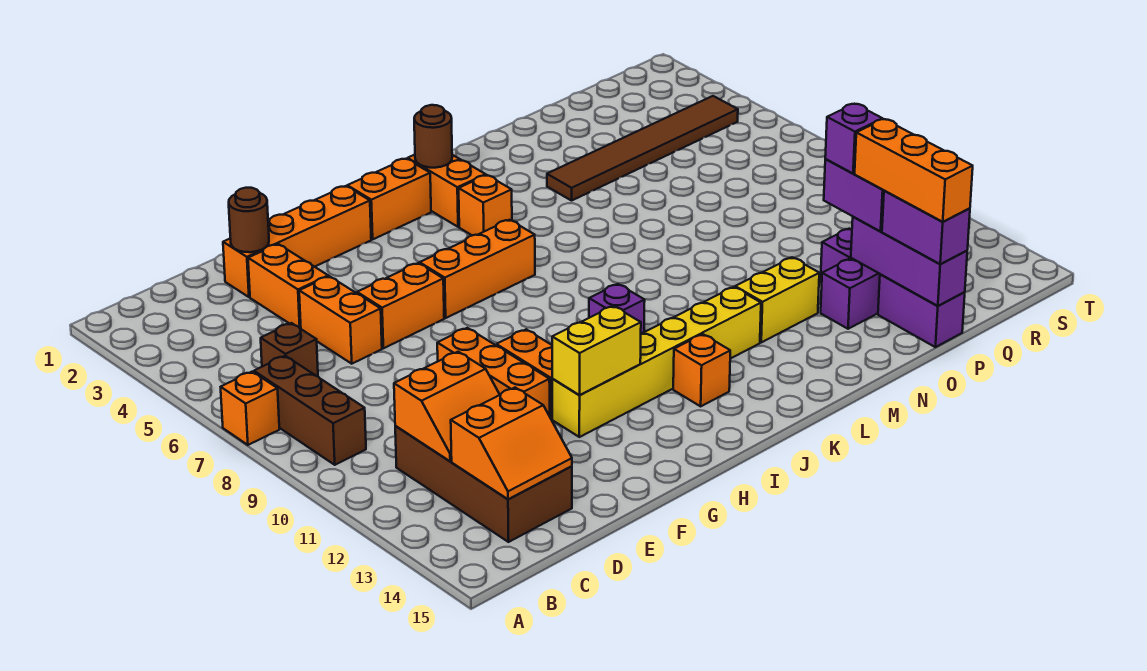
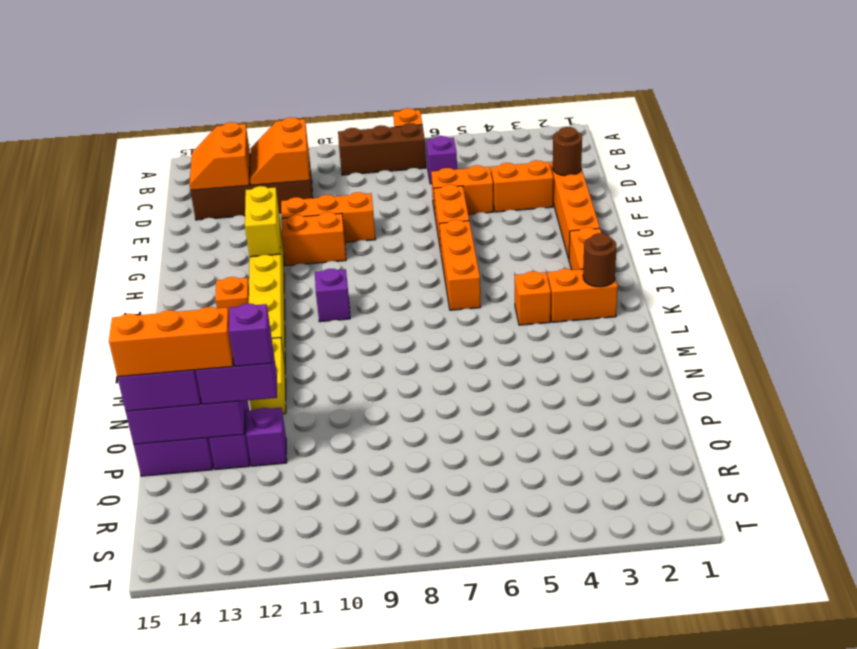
brown brick C6 level 1 -> purple brick C6 level 1
brown tile N4:S4 level 1 -> none

